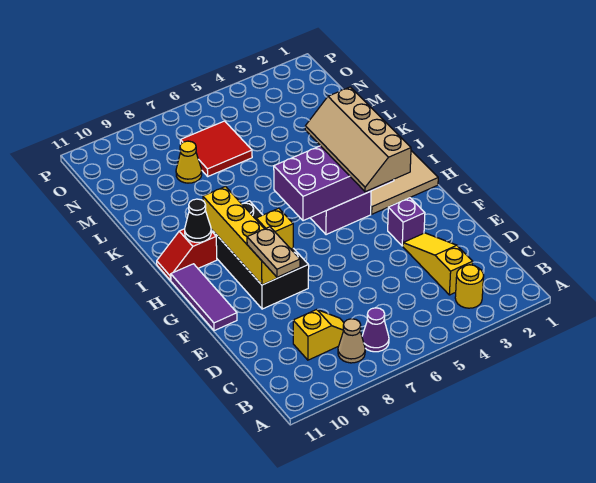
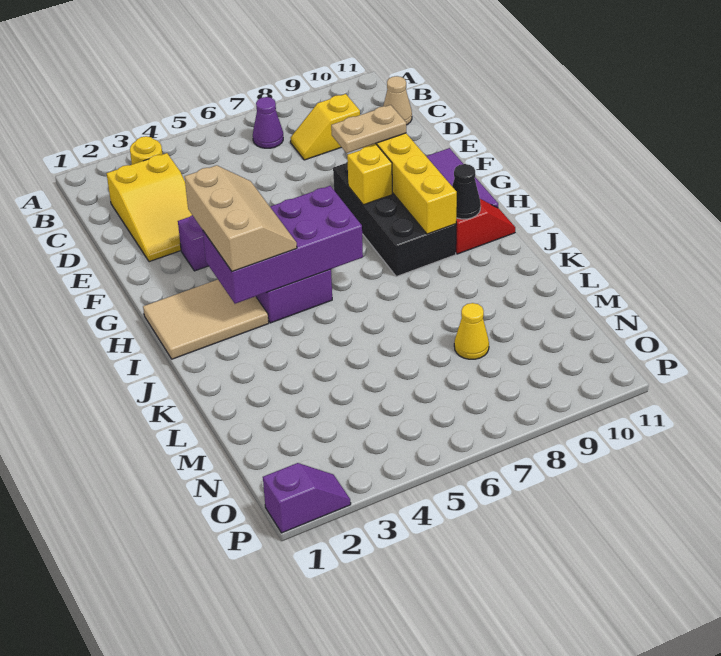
tan cone B8 level 1 -> tan cone C11 level 1
yellow slope C3:E3 level 1 top C -> yellow slope C2:E3 level 1 top C
tan plate E9:F9 level 3 -> tan plate F8:F9 level 3
tan slope G3:J4 level 3 top 3 -> tan slope G3:I4 level 3 top 3
red tile M6:N7 level 1 -> none
none -> purple slope P1:P2 level 1 top 1

